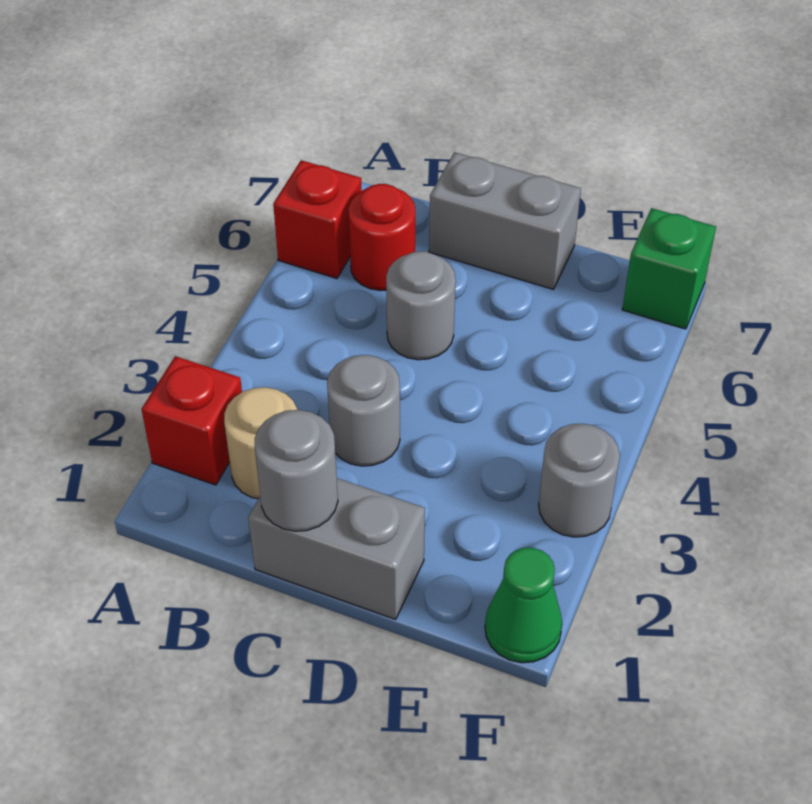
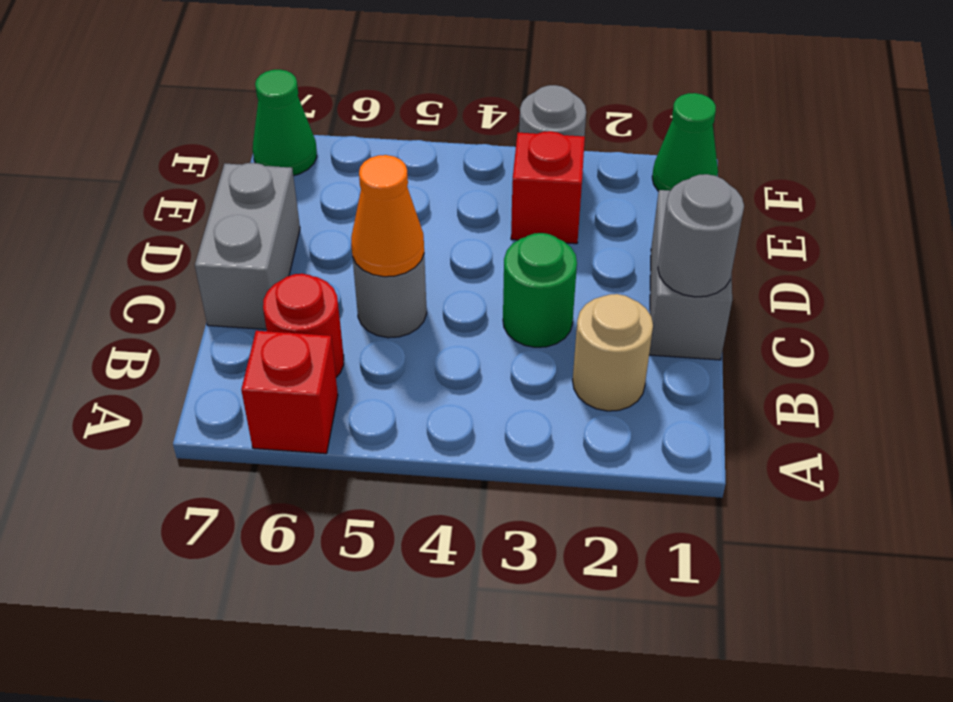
red brick A2 level 1 -> red brick E3 level 1
grey round brick C3 level 1 -> green round brick C3 level 1
none -> orange cone C5 level 2
green brick F7 level 1 -> green cone F7 level 1

